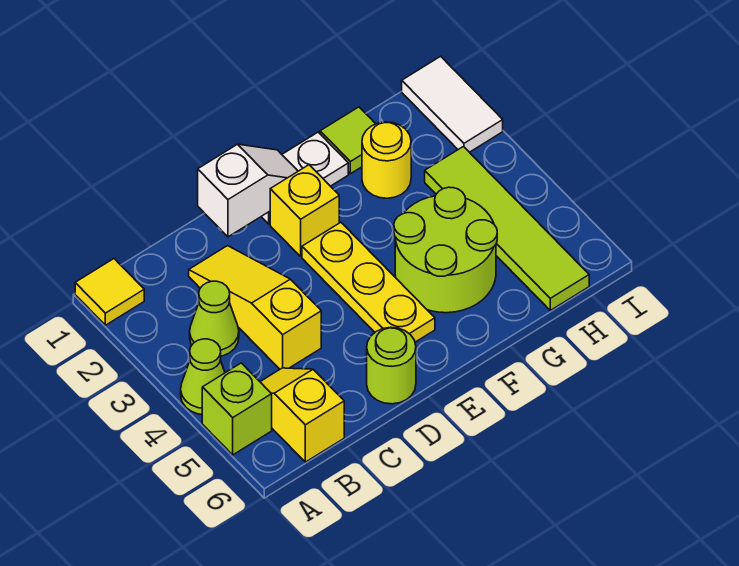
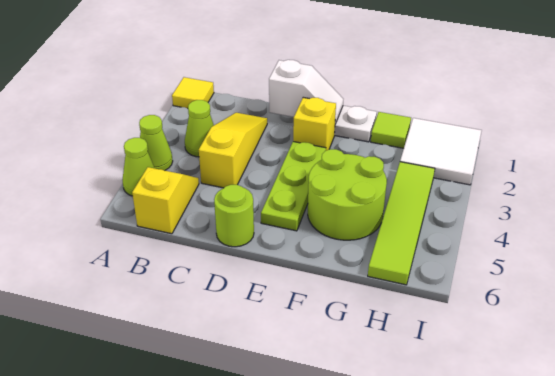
lime brick A5 level 1 -> lime cone A5 level 1
yellow plate E3:E5 level 1 -> lime plate E3:E5 level 1
yellow round brick G2 level 1 -> none
white tile I1:I2 level 1 -> white tile H1:I2 level 1

